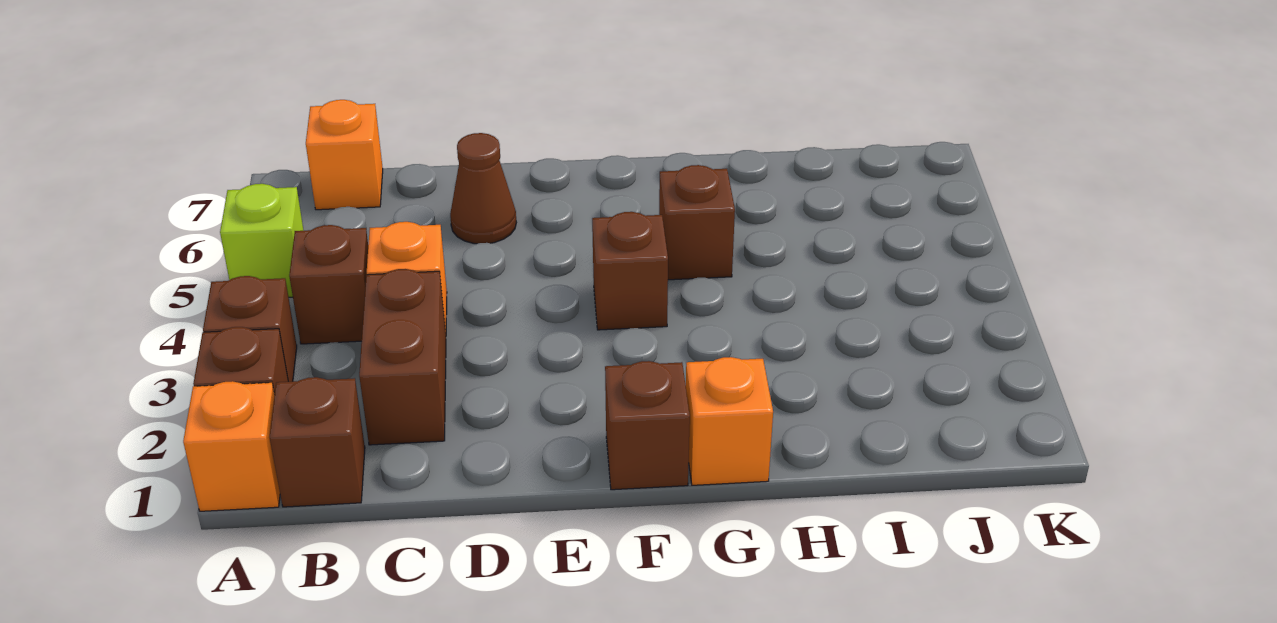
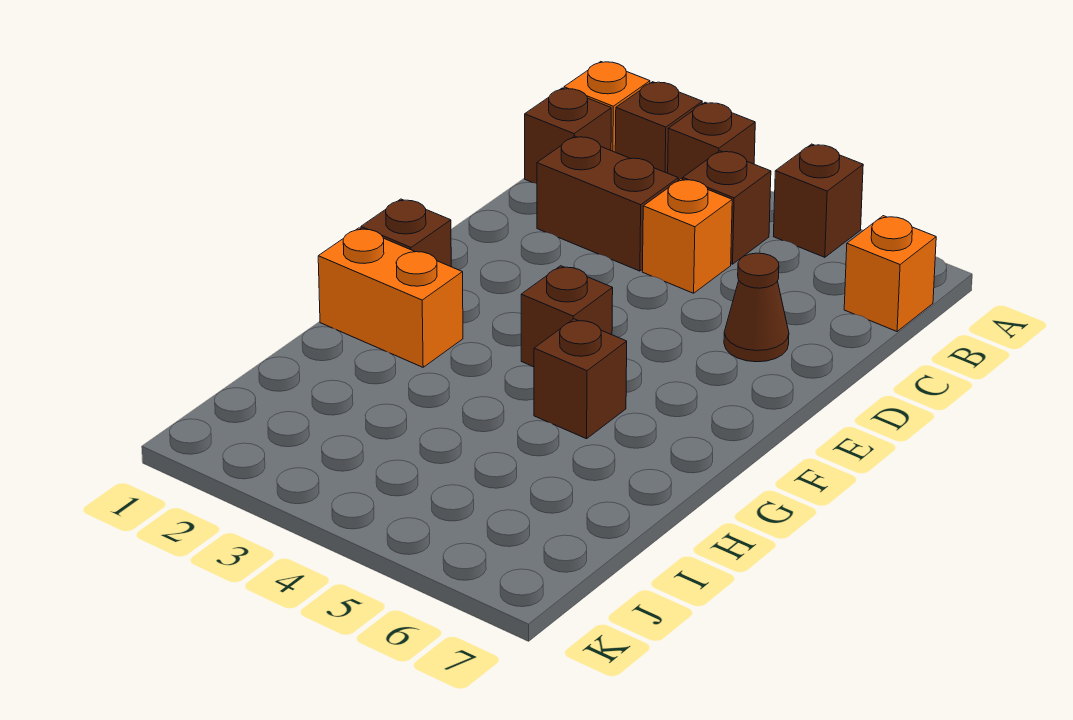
lime brick A5 level 1 -> brown brick A5 level 1
orange brick G1 level 1 -> orange brick G1:G2 level 1

